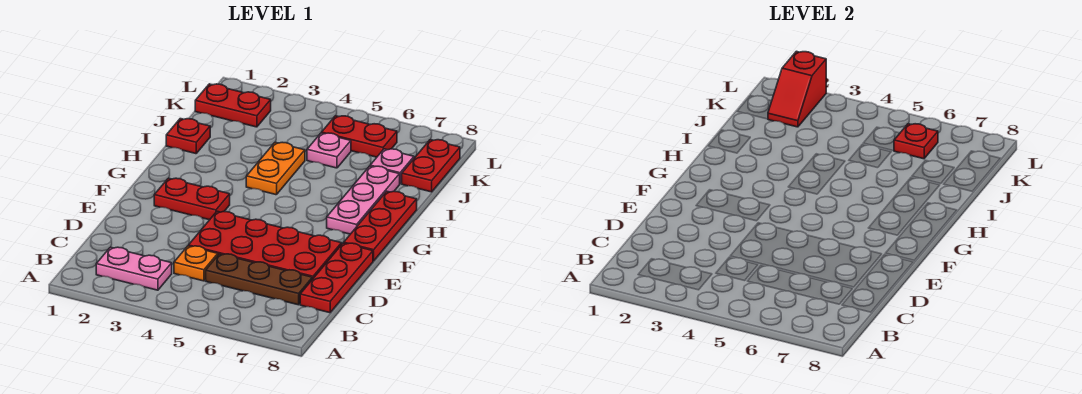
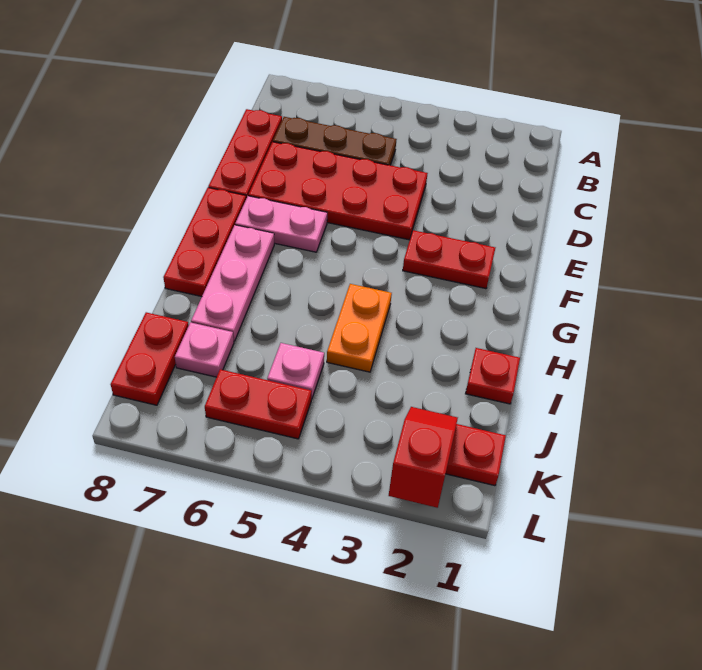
pink plate B2:B3 level 1 -> pink plate F6:F7 level 1
orange plate C4 level 1 -> none
red plate K6 level 2 -> none

